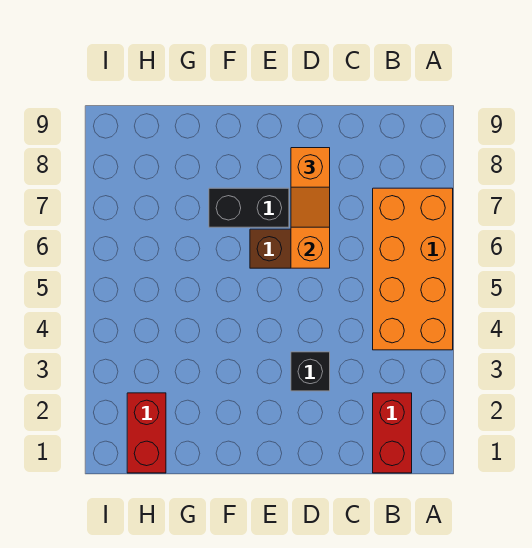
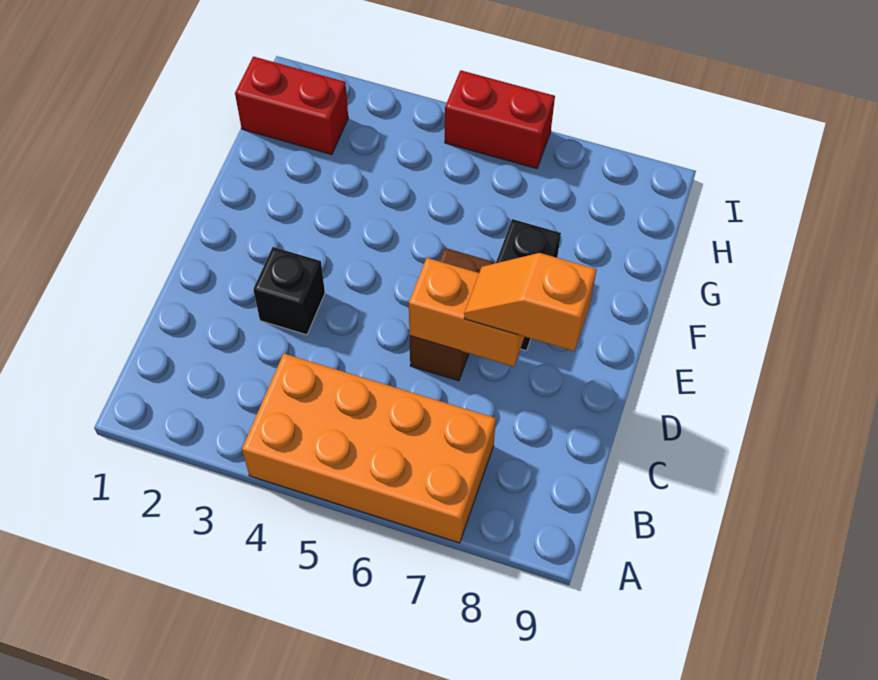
red brick B1:B2 level 1 -> red brick I5:I6 level 1

